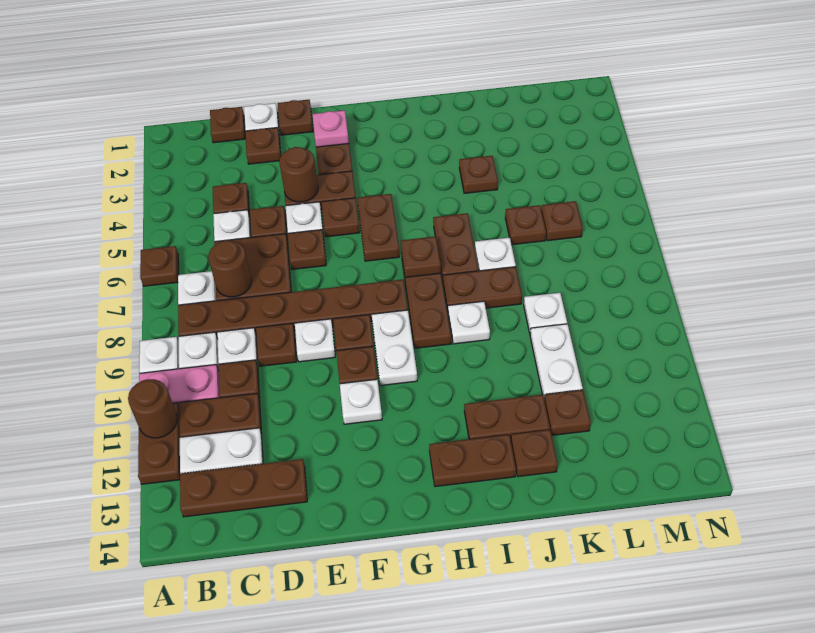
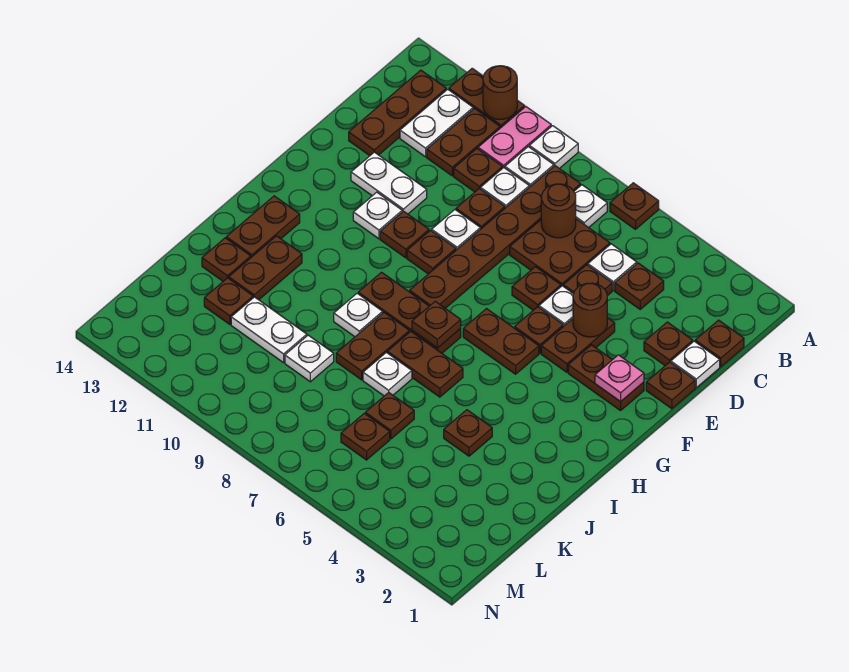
white plate G9:G10 level 1 -> white plate E11:E12 level 1

